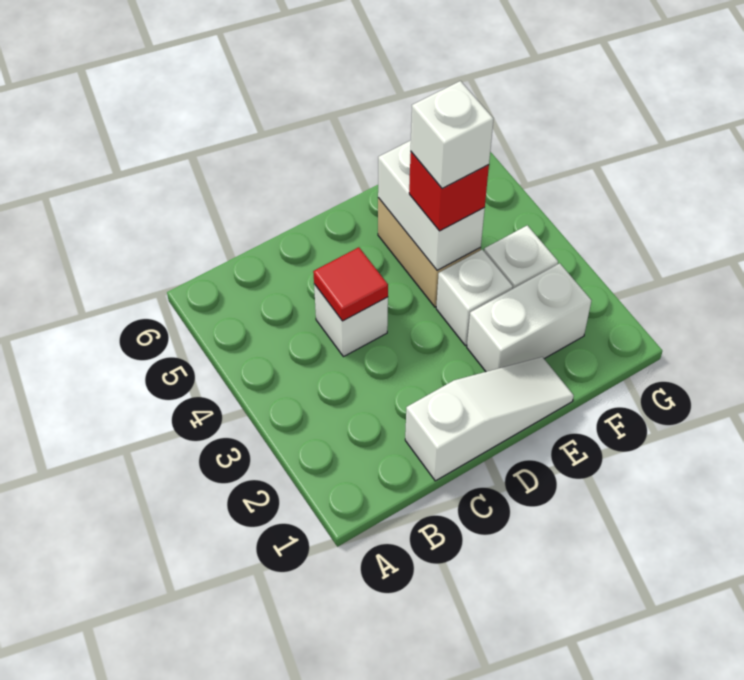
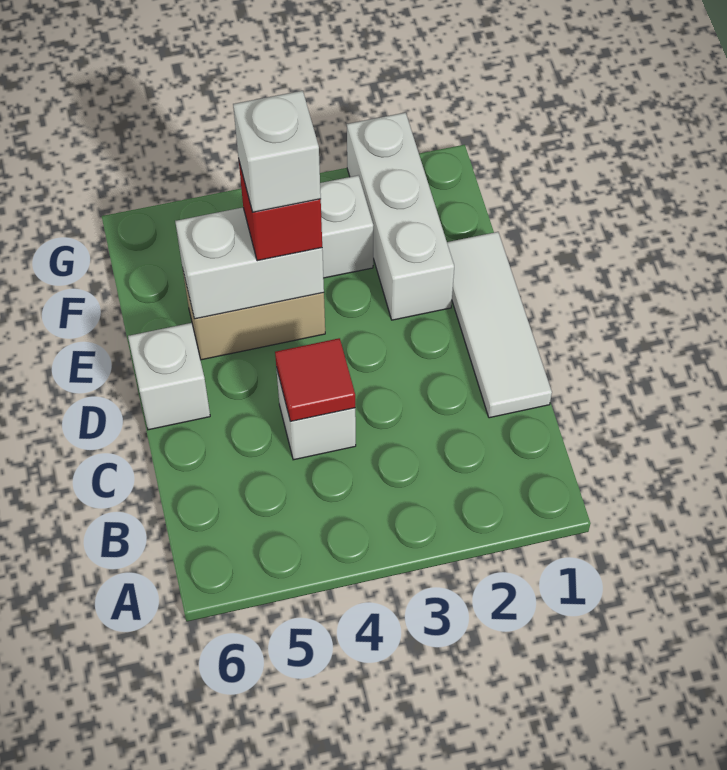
white slope C1:E1 level 1 top C -> white tile C1:E1 level 1
white brick E2:F2 level 1 -> white brick E2:G2 level 1
white brick E3 level 1 -> white brick D6 level 1

